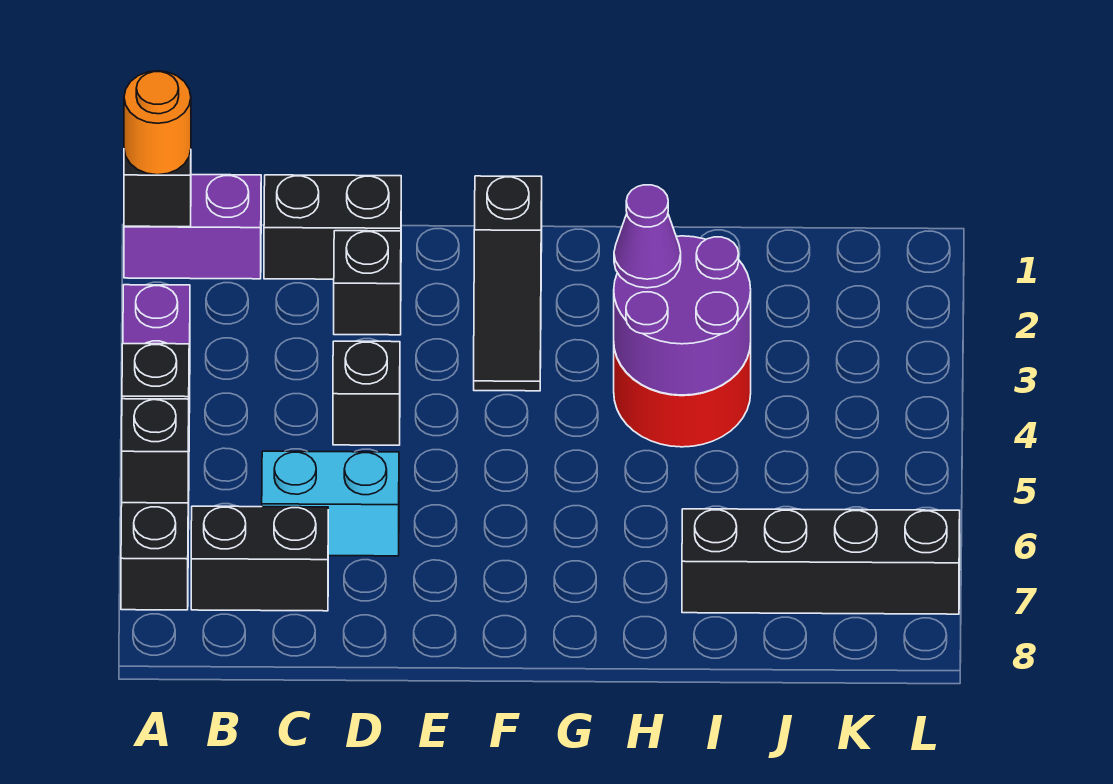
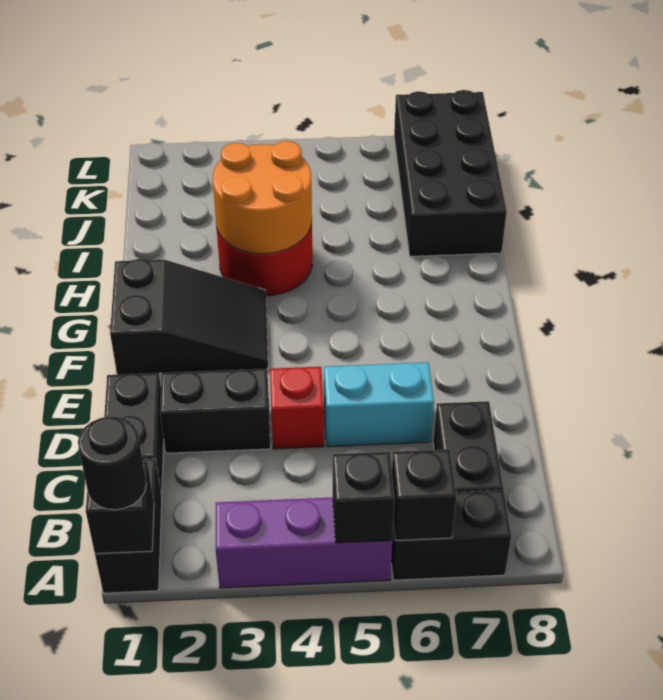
purple brick A1:B1 level 1 -> black brick A1:B1 level 1
orange round brick A1 level 3 -> black round brick A1 level 3
cyan brick C6:D6 level 1 -> cyan brick D5:D6 level 1
black brick D2 level 1 -> black brick D2:D3 level 1
black brick D4 level 1 -> red brick D4 level 1
black slope F1:F3 level 1 top 1 -> black slope F1:G3 level 1 top 1
purple round brick H3:I4 level 2 -> orange round brick H3:I4 level 2
purple cone H3 level 3 -> none
black brick I7:L7 level 1 -> black brick I7:L8 level 1

